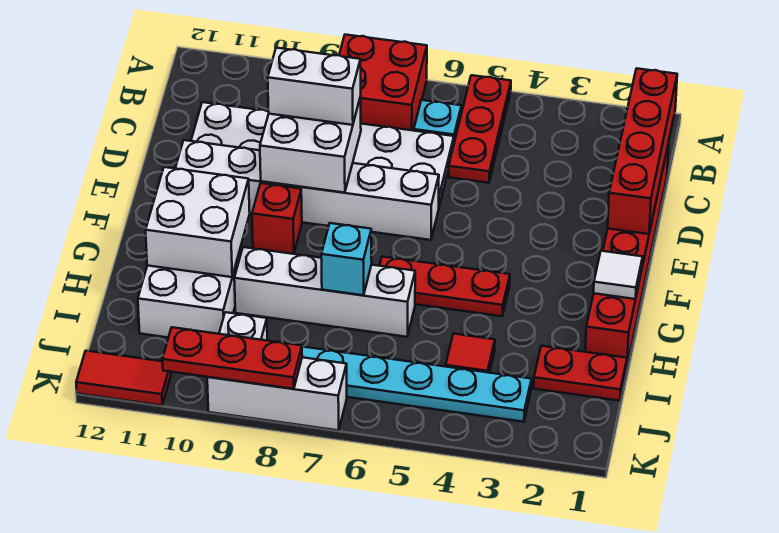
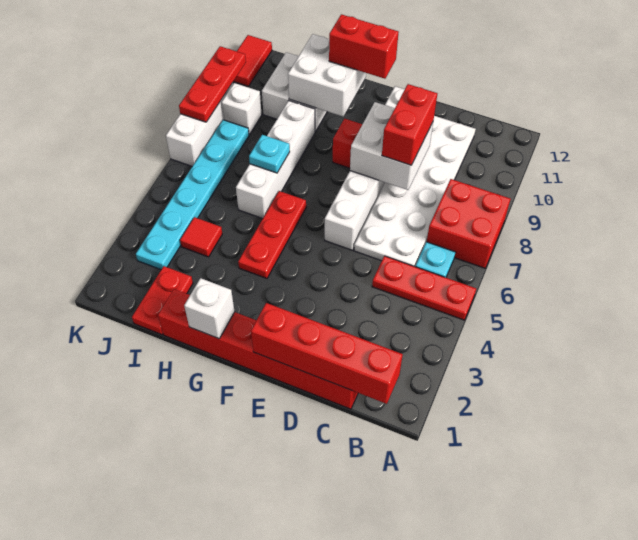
white brick D8:D9 level 3 -> red brick D8:D9 level 3
none -> red brick F11:G11 level 3
white tile G1 level 2 -> white brick G1 level 2
cyan brick H7 level 2 -> cyan plate H7 level 2

